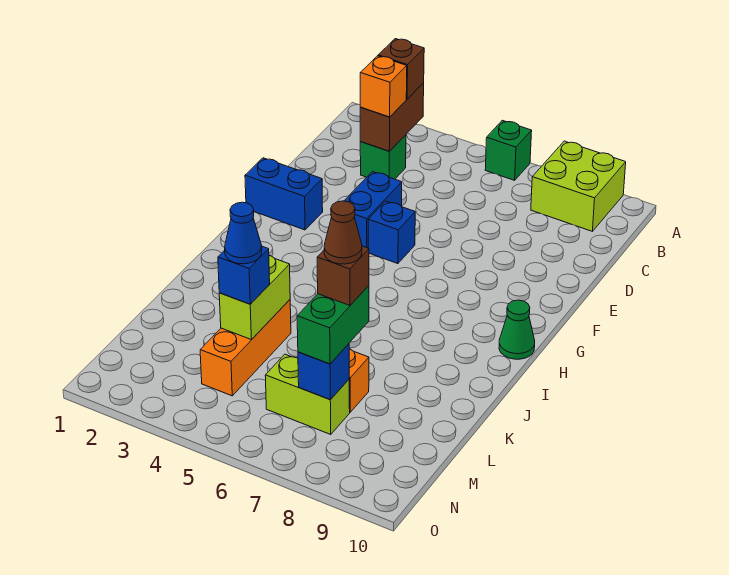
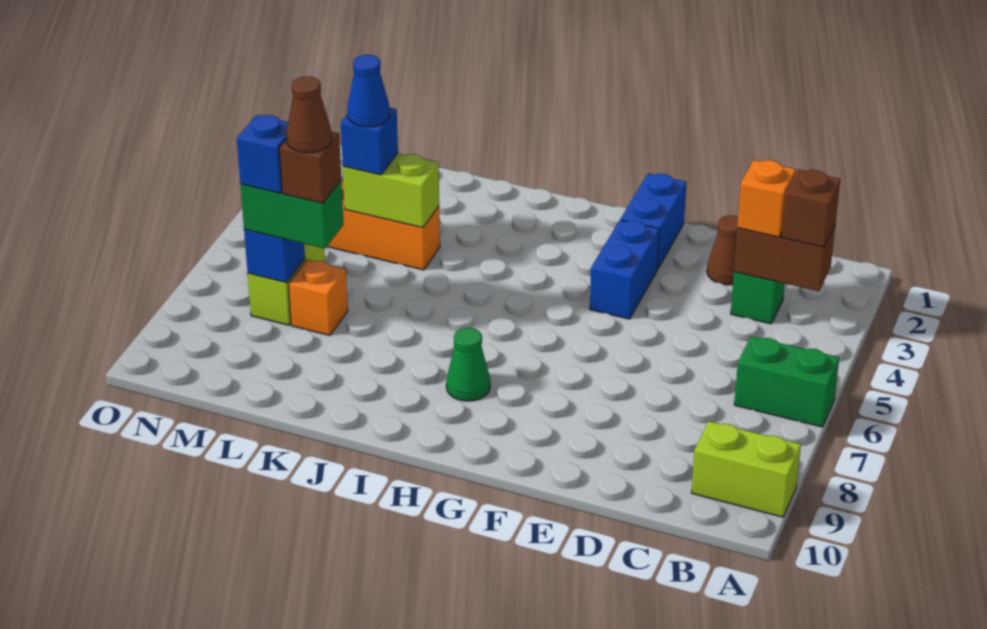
green brick A6 level 1 -> green brick A6:B6 level 1
lime brick A8:B9 level 1 -> lime brick A9:B9 level 1
none -> brown cone D2 level 1
blue brick E4:F4 level 1 -> blue brick F3:F4 level 1
blue brick F5 level 1 -> blue brick M7 level 4
green cone H10 level 1 -> green cone H8 level 1

